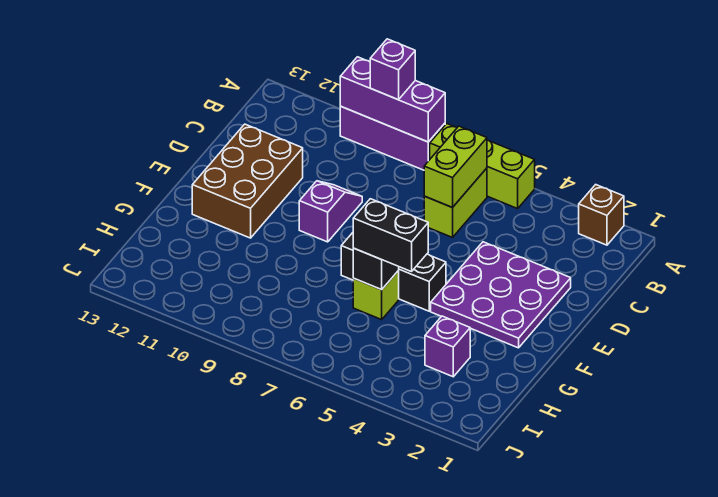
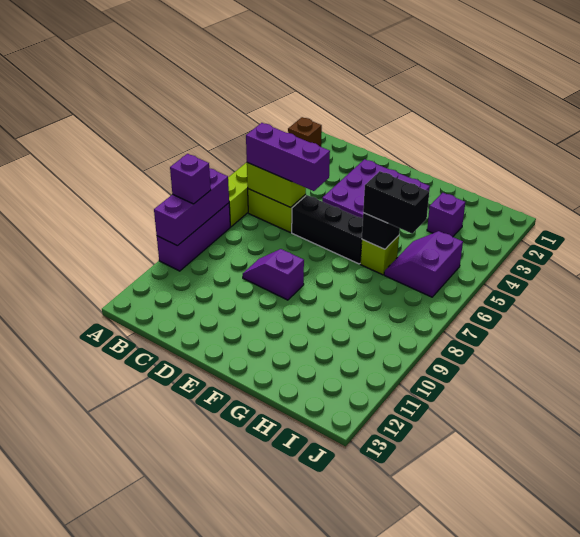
none -> purple brick B6:D6 level 3
brown brick D11:F12 level 1 -> none
black brick F5:F7 level 1 -> black brick D6:F6 level 1
black brick G5:G6 level 3 -> black brick G6:H6 level 3
none -> purple slope H5:I6 level 1 top I

